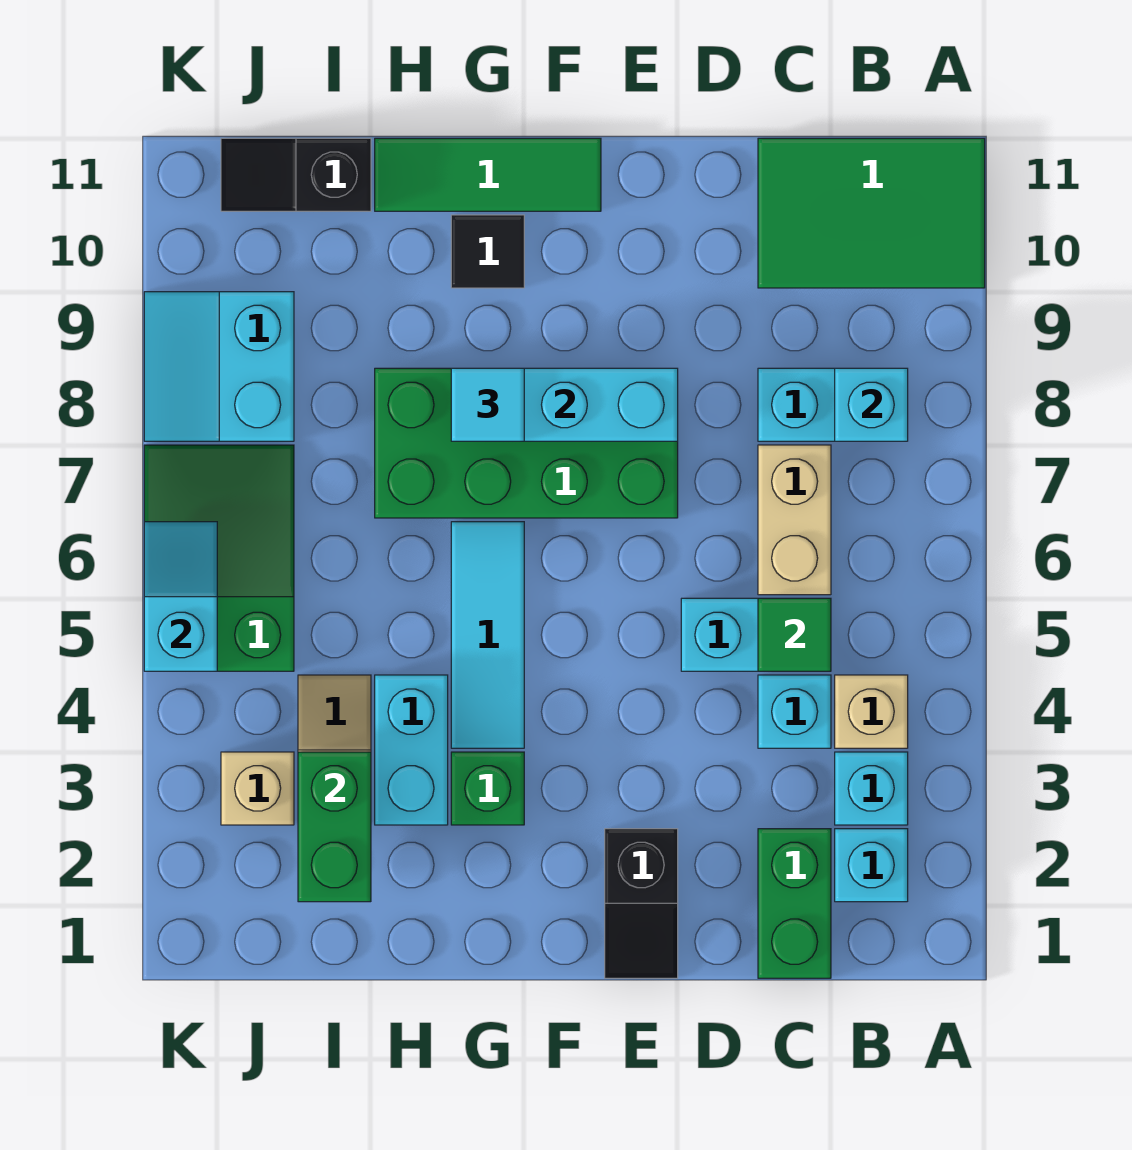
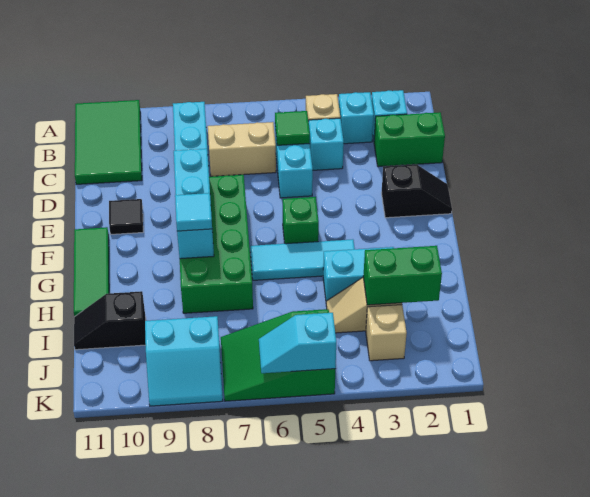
cyan brick B8 level 2 -> none
green brick G3 level 1 -> green brick F5 level 1
black tile G10 level 1 -> black tile E10 level 1
black slope I11:J11 level 1 top I -> black slope I10:I11 level 1 top 10

